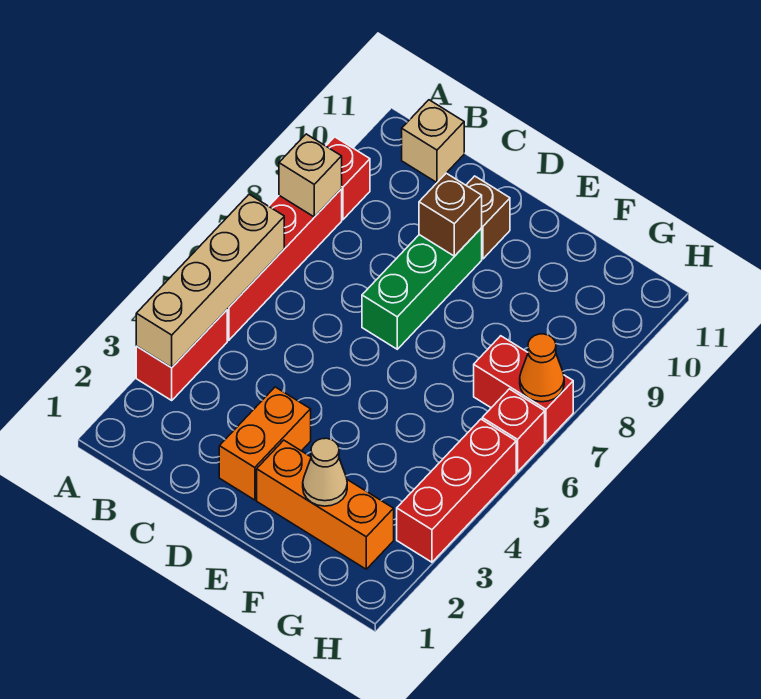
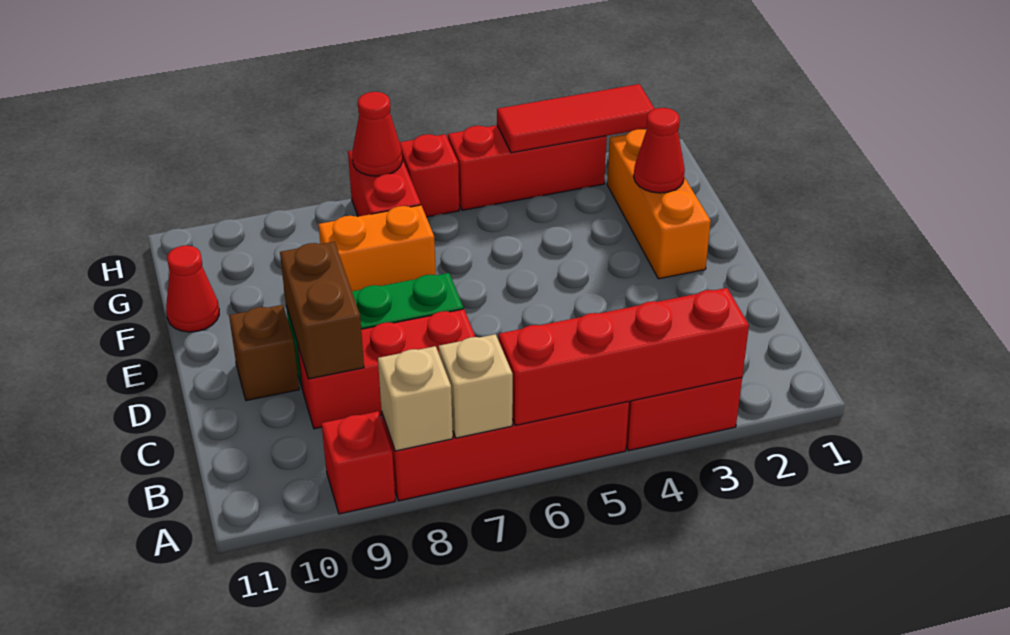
tan brick A3:A6 level 2 -> red brick A3:A6 level 2
tan brick B11 level 1 -> tan brick A7 level 2
none -> red brick C7:C9 level 1
orange brick D2:D3 level 1 -> orange brick F7:F8 level 1
brown brick D9 level 2 -> brown brick C9:D9 level 2
tan cone F2 level 2 -> red cone F2 level 2
none -> red cone F11 level 1
none -> red tile H2:H4 level 2
orange cone H7 level 2 -> red cone H7 level 2

